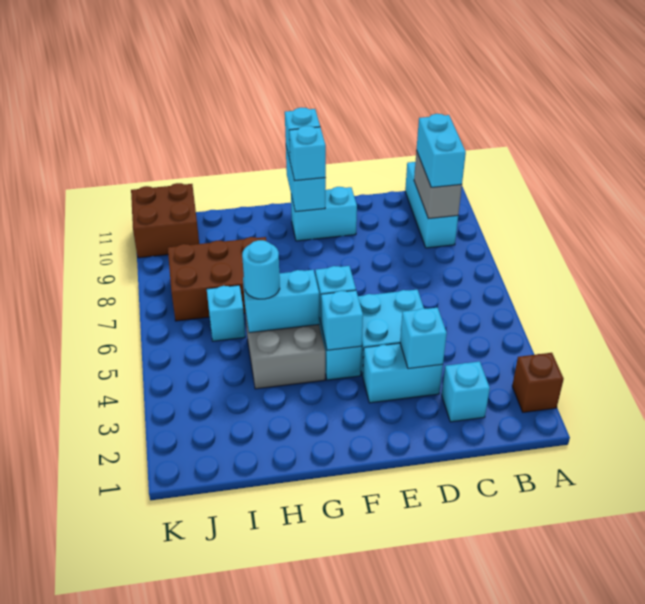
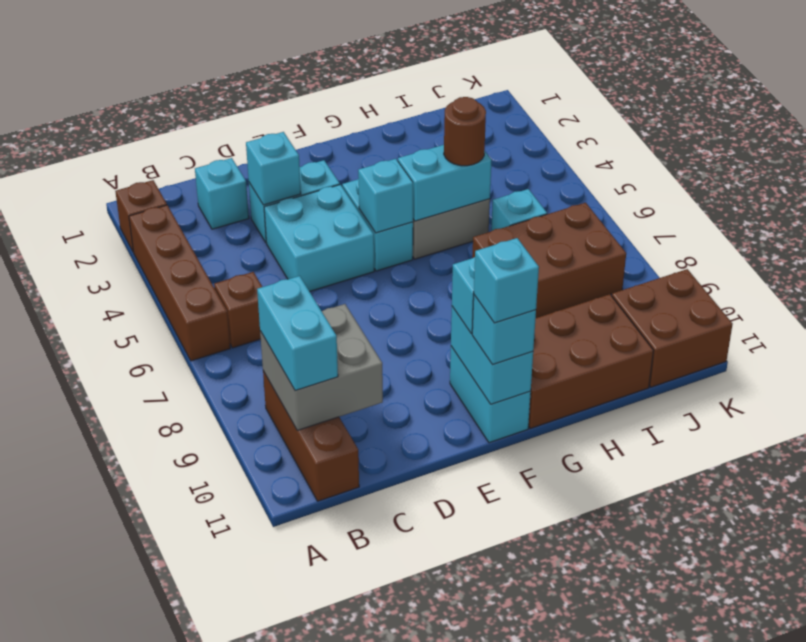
none -> brown brick A3:A6 level 1
none -> brown brick B6 level 1
cyan brick B9:B11 level 1 -> brown brick B9:B11 level 1
grey brick B9:B10 level 2 -> grey brick B9:C10 level 2
cyan brick E10:F10 level 1 -> cyan brick F10:F11 level 1
cyan brick F4 level 2 -> cyan brick F11 level 4
none -> brown brick G10:I11 level 1
cyan round brick H5 level 3 -> brown round brick H5 level 3

